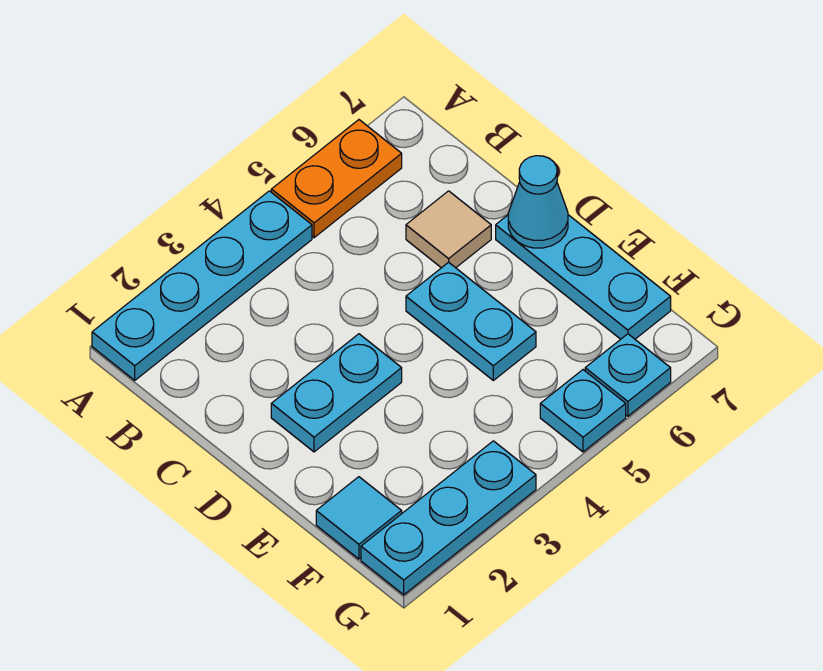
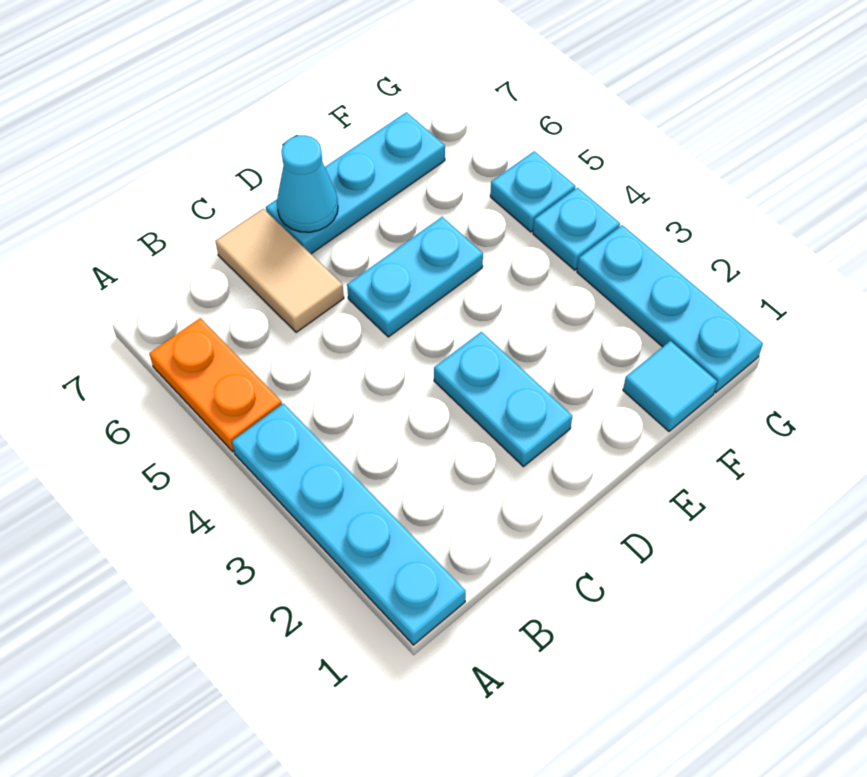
tan tile C6 level 1 -> tan tile C6:C7 level 1
cyan plate G6 level 1 -> cyan plate G4 level 1

